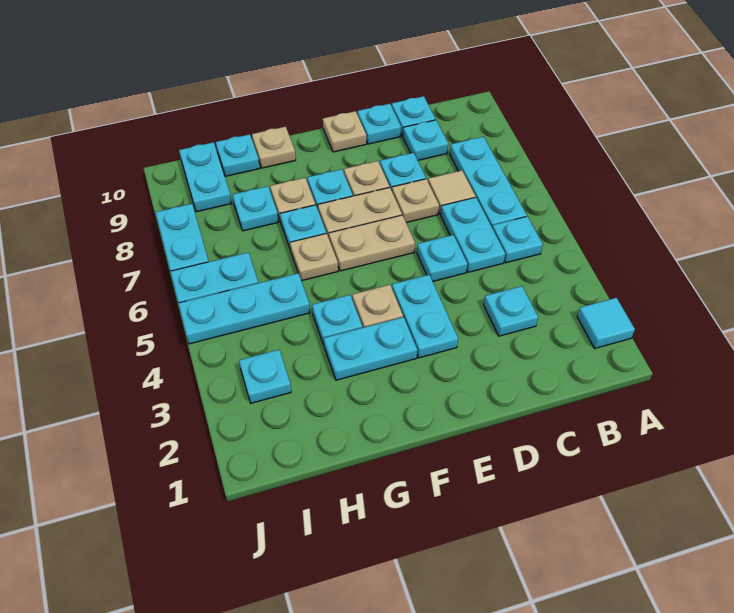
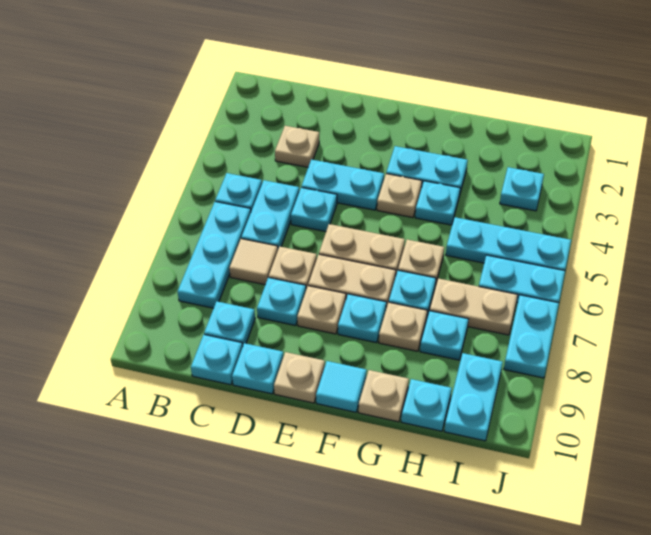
cyan tile A2 level 1 -> cyan tile F10 level 1
cyan plate C3 level 1 -> tan plate C3 level 1
cyan plate E3:E4 level 1 -> cyan plate D4:E4 level 1
none -> tan plate H7:I7 level 1

